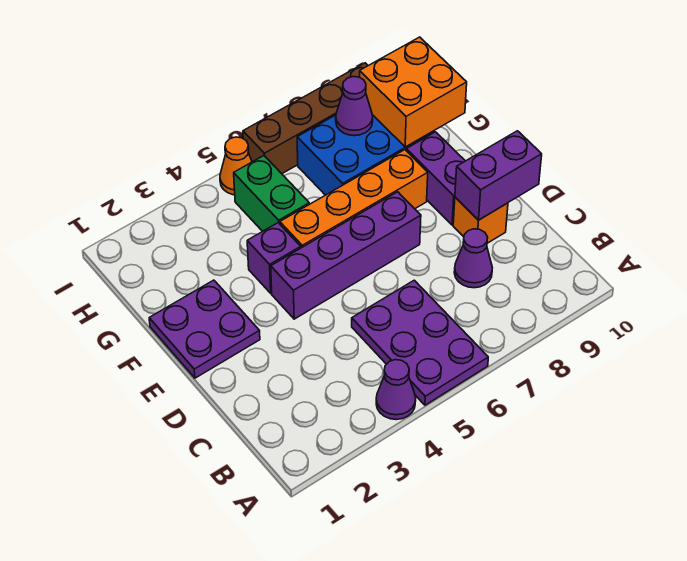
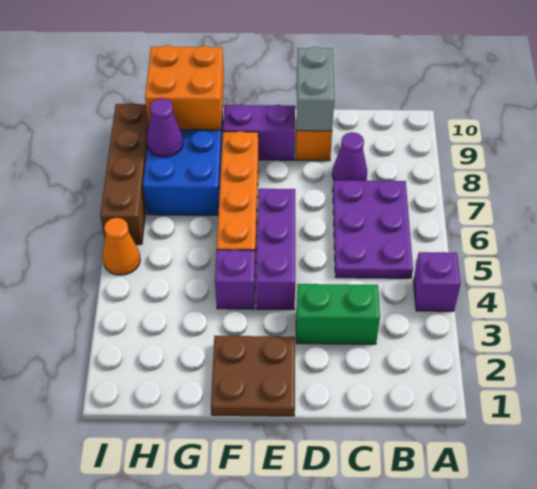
purple cone A4 level 1 -> purple brick A4 level 1
purple plate A5:C6 level 1 -> purple plate B5:C7 level 1
purple brick D9:D10 level 2 -> grey brick D9:D10 level 2
purple plate E1:F2 level 1 -> brown plate E1:F2 level 1
purple brick E4:E7 level 1 -> purple brick E4:E6 level 1
green brick G5:H5 level 1 -> green brick C3:D3 level 1

